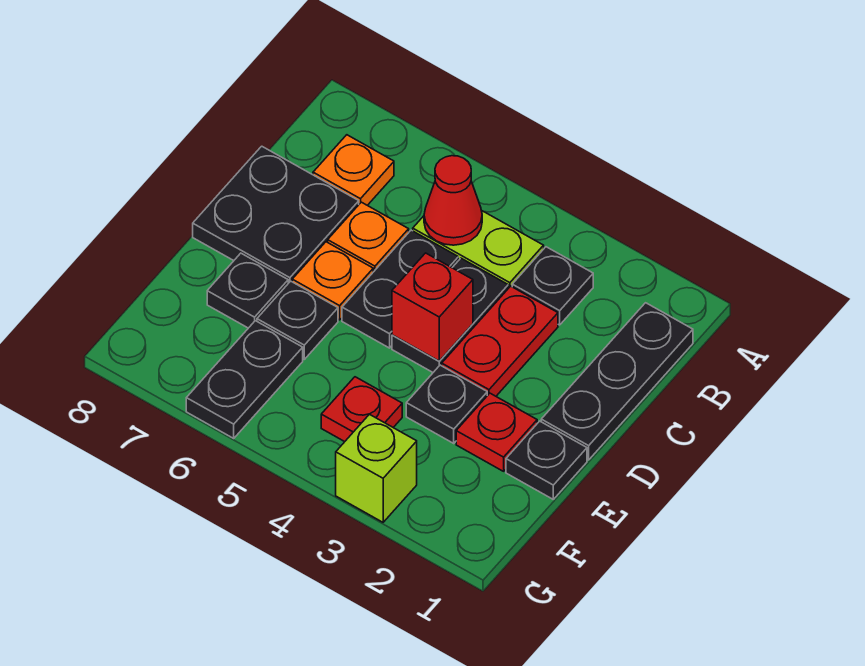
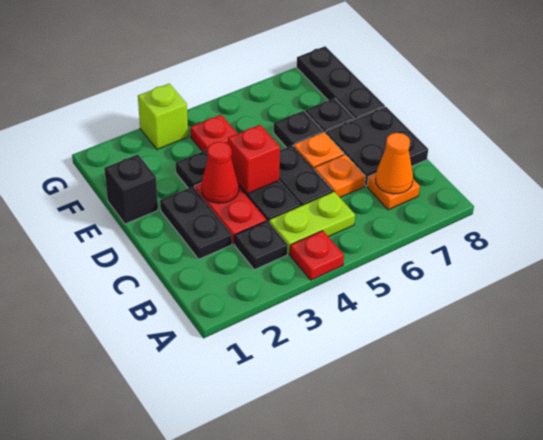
black plate B1:D1 level 1 -> black plate E8:G8 level 1
red cone B5 level 2 -> red cone D3 level 2
none -> orange cone B7 level 2
black plate E1 level 1 -> black brick E1 level 1
red plate E2 level 1 -> red plate A4 level 1
black plate F6:G6 level 1 -> black plate C2:D2 level 1

